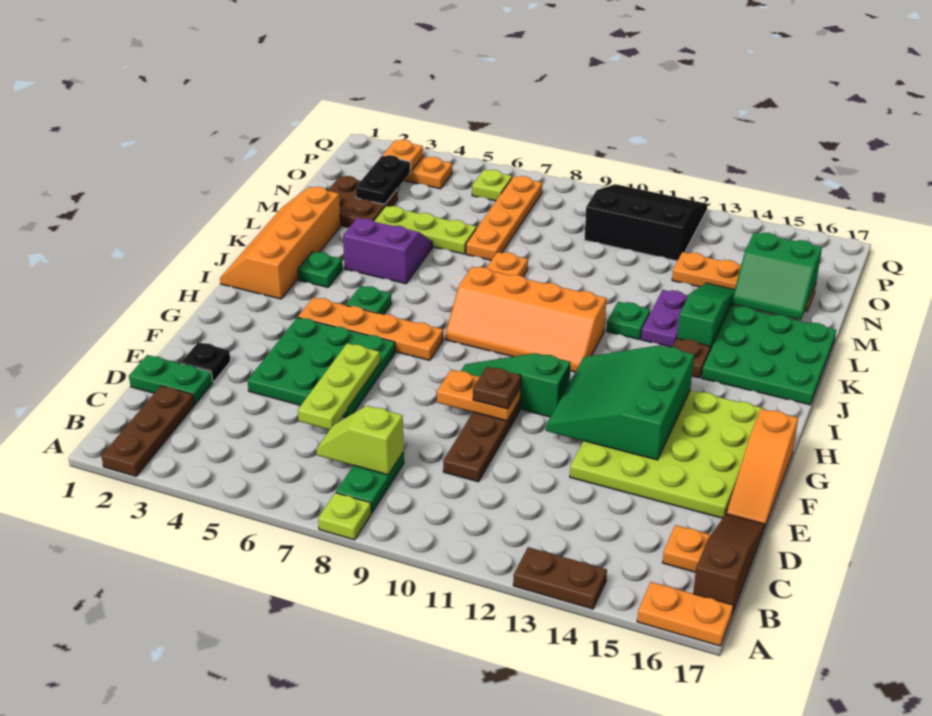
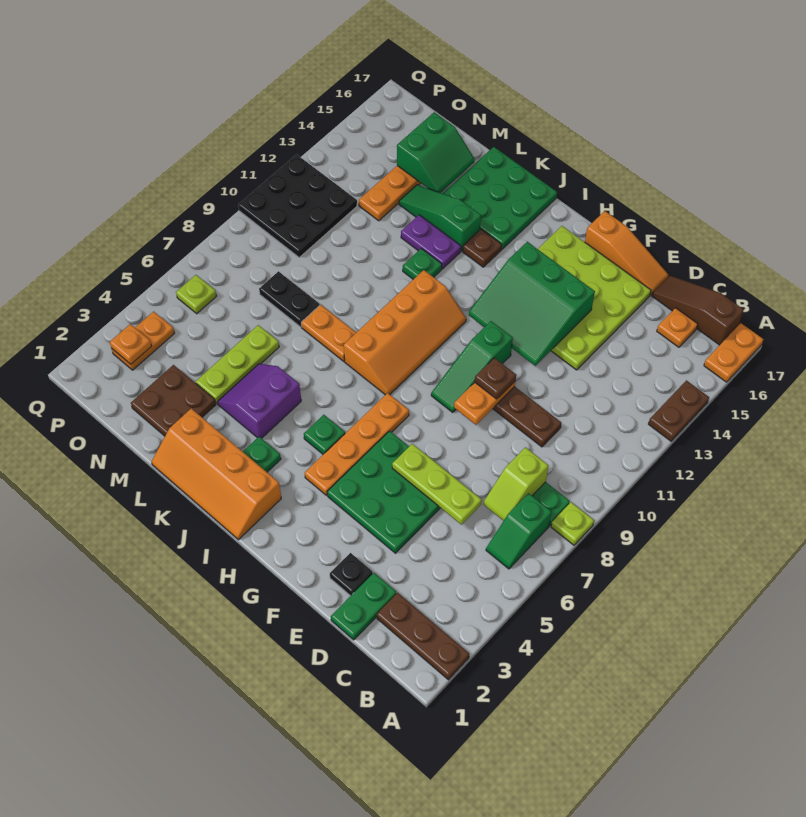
none -> green slope B6:B7 level 1 top 7
orange plate M7:P7 level 1 -> none
black plate N3:O3 level 2 -> black plate M8:N8 level 1
black slope O10:Q12 level 1 top O -> black plate O10:Q12 level 1

